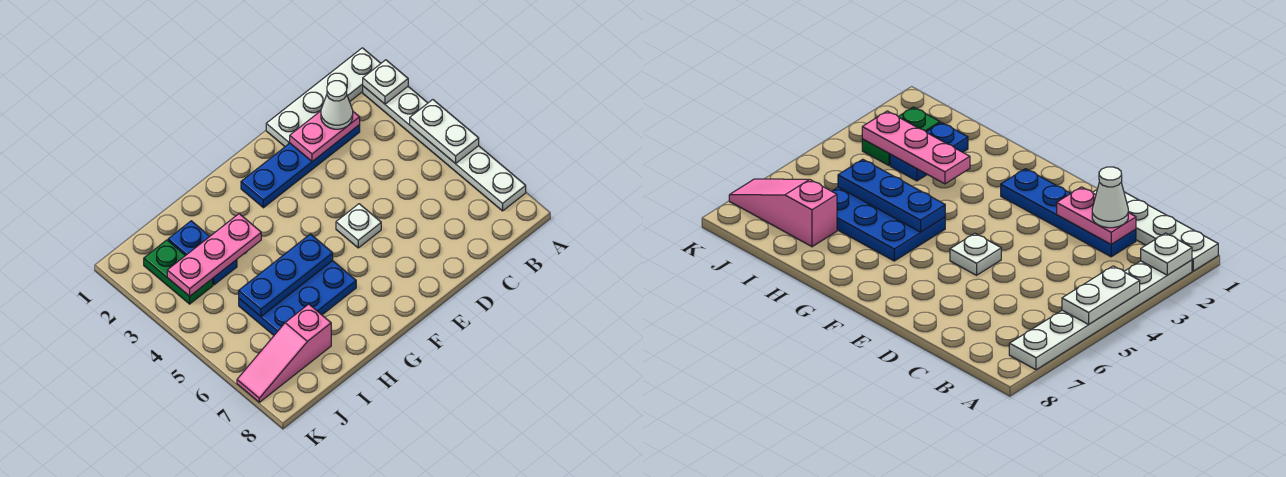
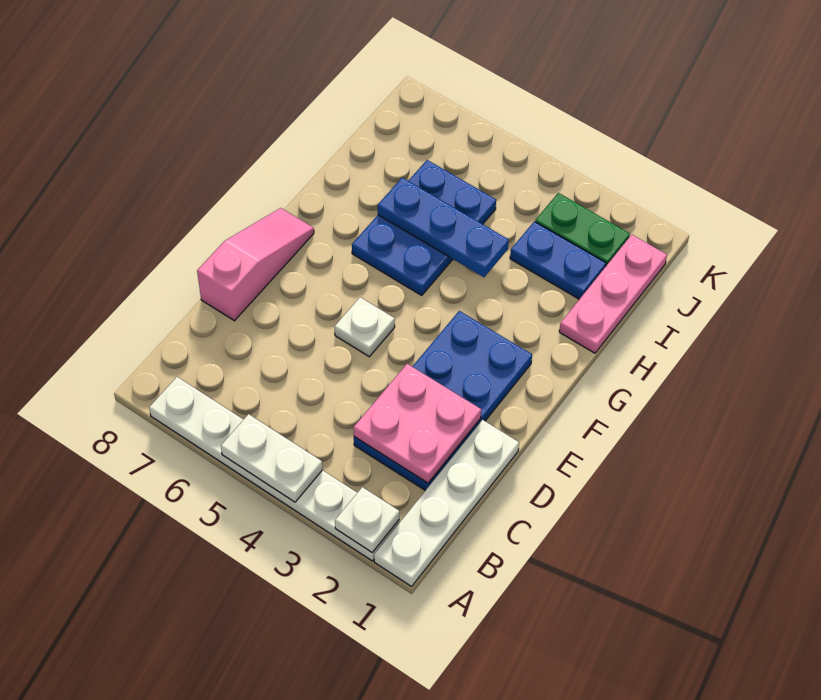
blue plate C2:F2 level 1 -> blue plate C2:F3 level 1
pink plate C2:D2 level 2 -> pink plate C2:D3 level 2
white cone C2 level 3 -> none
blue plate G5:I5 level 2 -> blue plate H4:H6 level 2
pink plate H3:J3 level 2 -> pink plate H1:J1 level 1
pink slope I7:K7 level 1 top I -> pink slope D8:F8 level 1 top D

